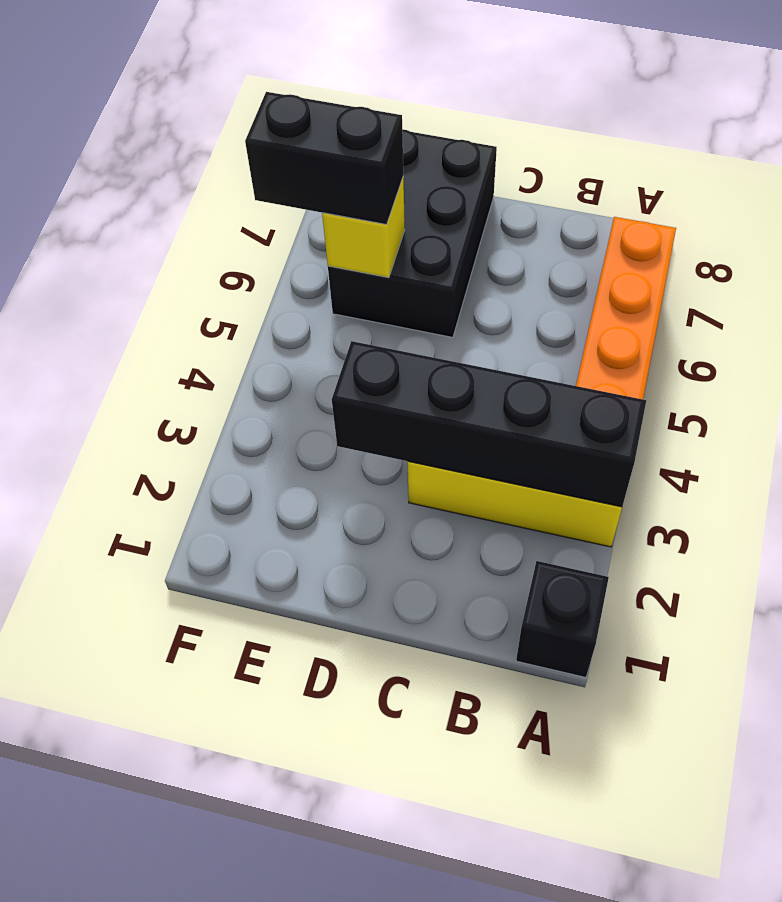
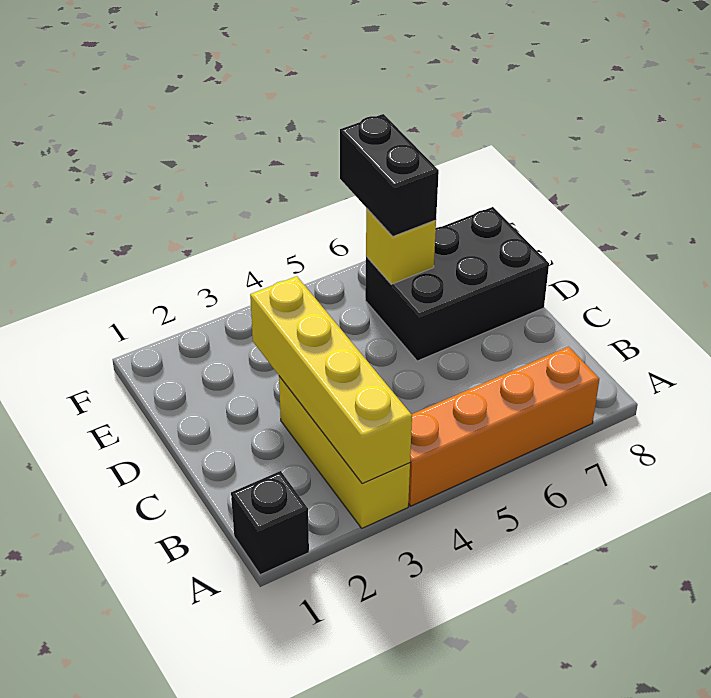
black brick A3:D3 level 2 -> yellow brick A3:D3 level 2

